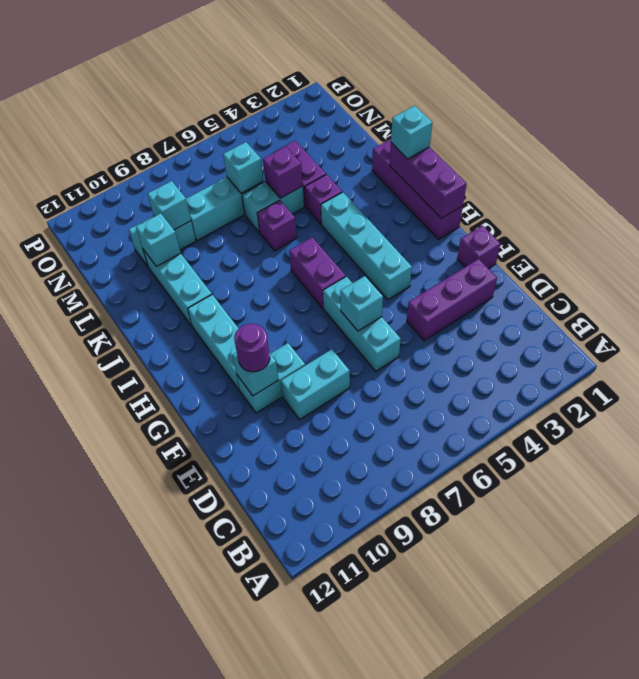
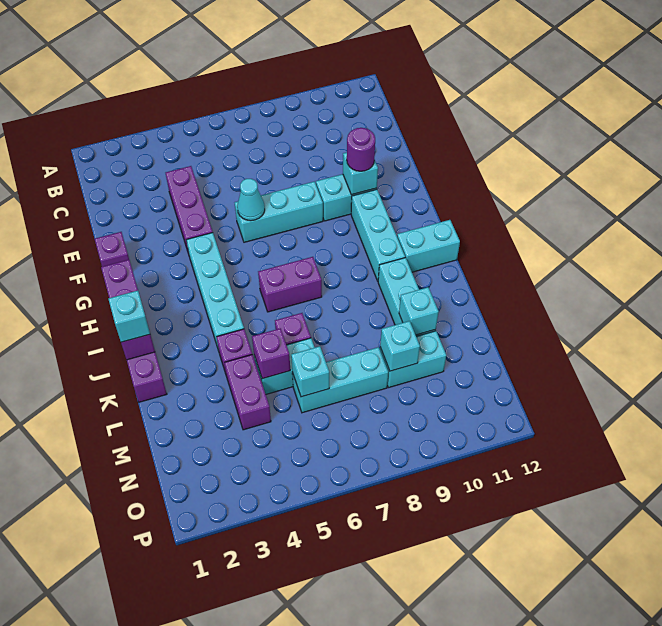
purple brick E2:E4 level 1 -> purple brick D4:F4 level 1
cyan brick E6:G6 level 1 -> cyan brick F6:F8 level 1
cyan brick E8:E9 level 1 -> cyan brick I11:I12 level 1
cyan brick F6 level 2 -> cyan cone F6 level 2
purple brick H6:I6 level 1 -> purple brick I6:I7 level 1

